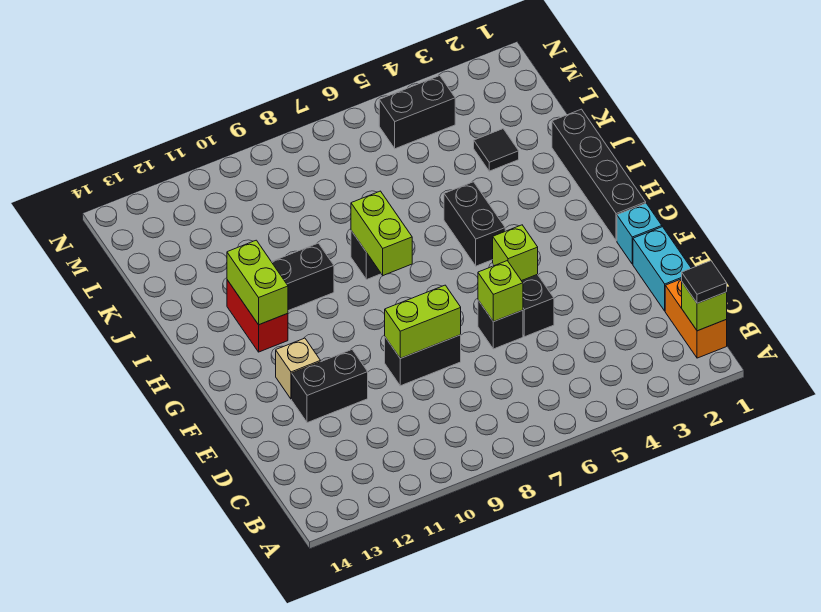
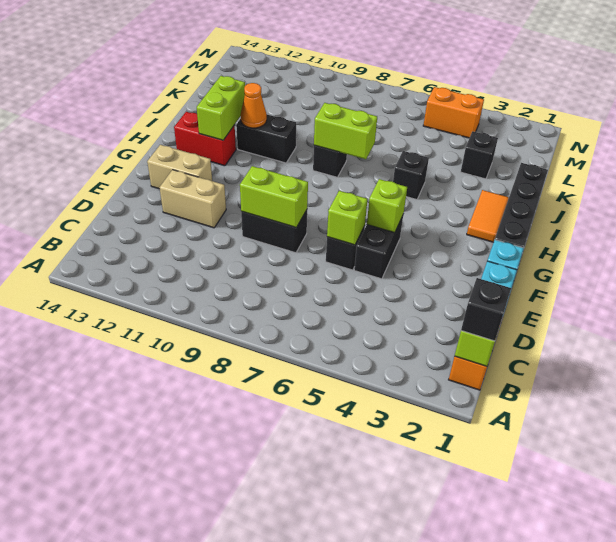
black tile B1 level 3 -> black brick B1 level 3
black brick E11:E12 level 1 -> tan brick E11:E12 level 1
tan brick F12 level 1 -> tan brick F12:F13 level 1
none -> orange tile H2:I2 level 1
black brick H5:I5 level 1 -> black brick I5 level 1
lime brick H8:I8 level 2 -> lime brick I7:I8 level 2
red brick H12:I12 level 1 -> red brick H12:H13 level 1
none -> orange cone I11 level 2
black tile K3 level 1 -> black brick K3 level 1
black brick M4:M5 level 1 -> orange brick M4:M5 level 1

